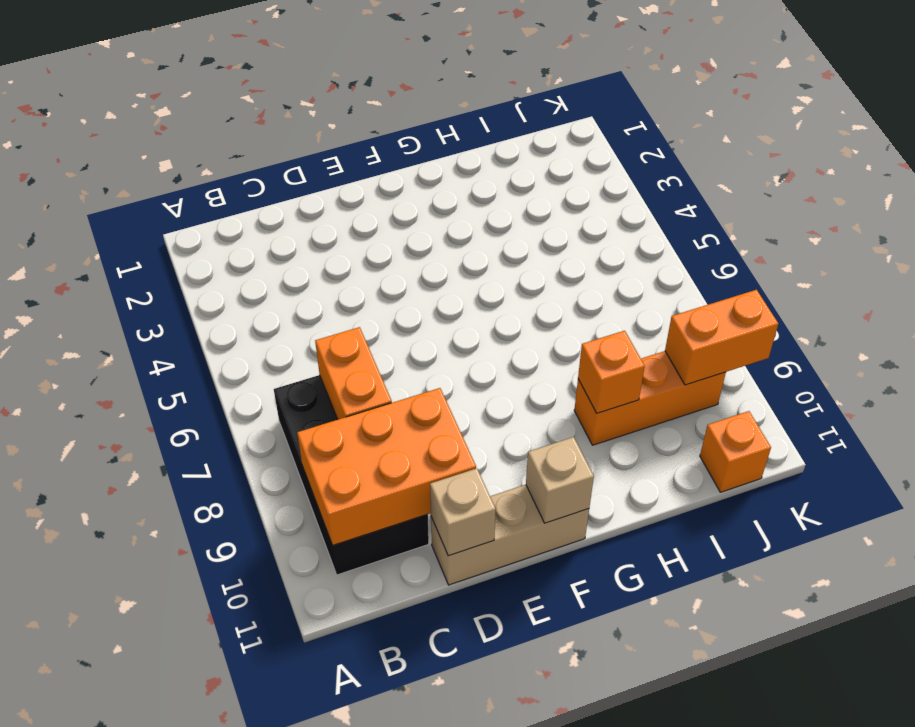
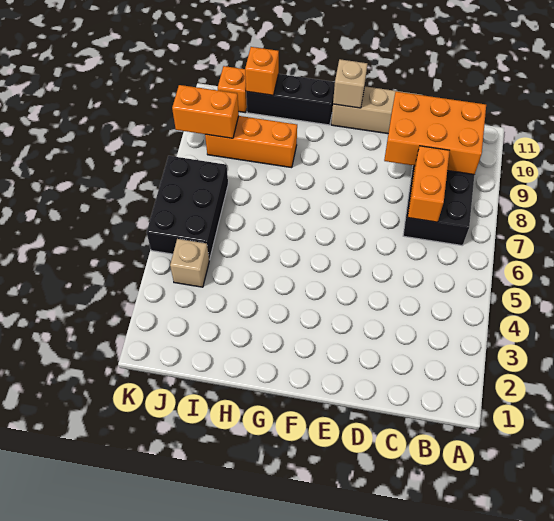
tan brick D11 level 2 -> tan brick J4 level 1
none -> black brick G11:I11 level 1
orange brick H9 level 2 -> orange brick I11 level 2
none -> black brick J5:K7 level 1

